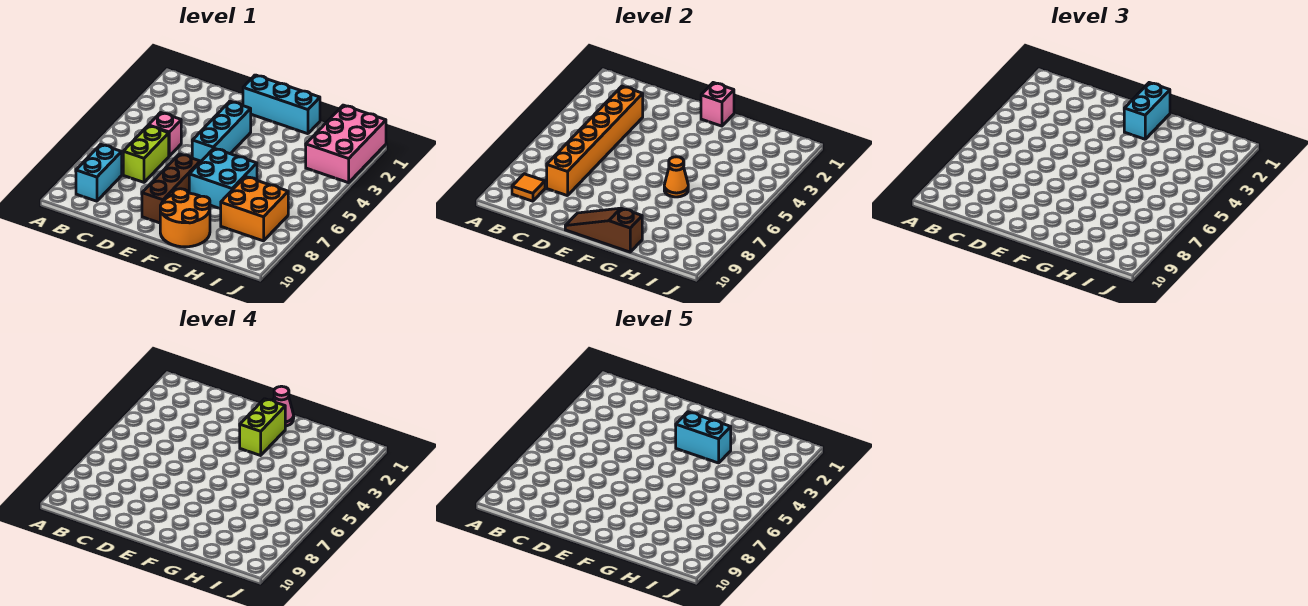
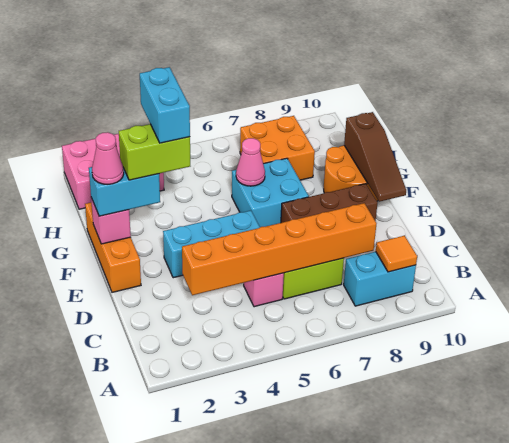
cyan brick E1:G1 level 1 -> orange brick E1:G1 level 1
orange cone G6 level 2 -> pink cone G6 level 2

